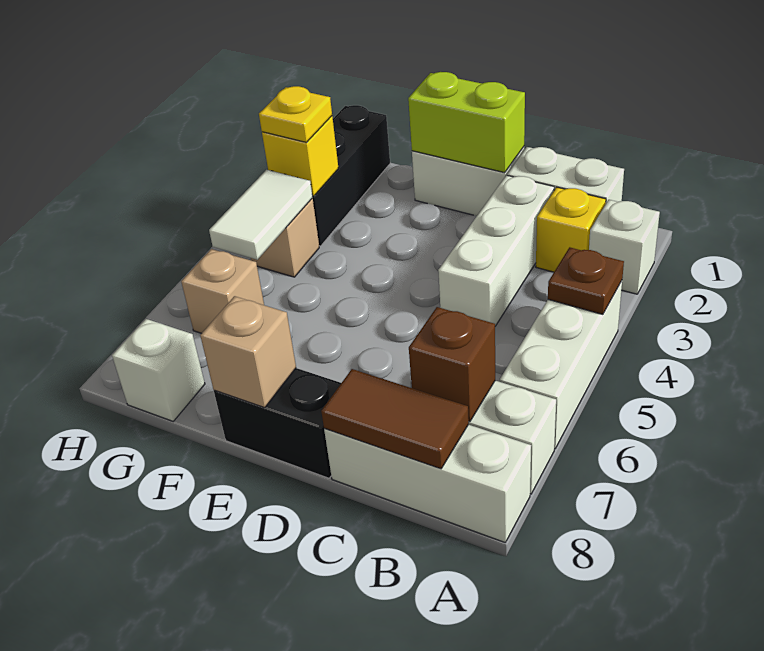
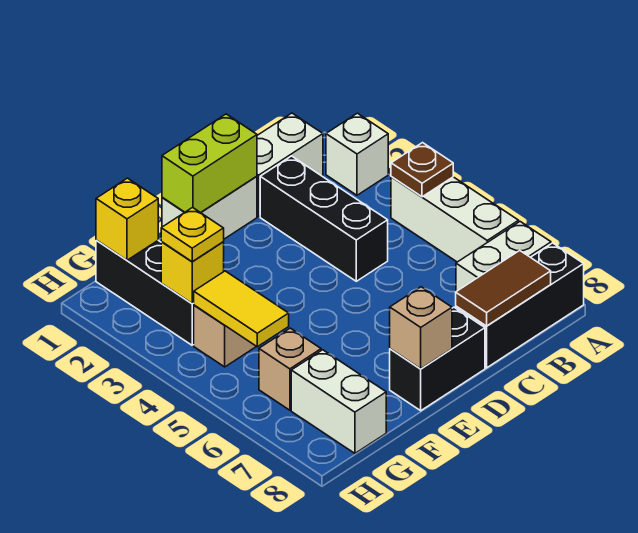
white brick A8:C8 level 1 -> black brick A8:C8 level 1
yellow brick B2 level 1 -> yellow brick G1 level 2
brown brick B7 level 2 -> none
white brick C2:C4 level 1 -> black brick C2:C4 level 1
white tile G4:G5 level 2 -> yellow tile G4:G5 level 2
white brick G8 level 1 -> white brick G7:G8 level 1

